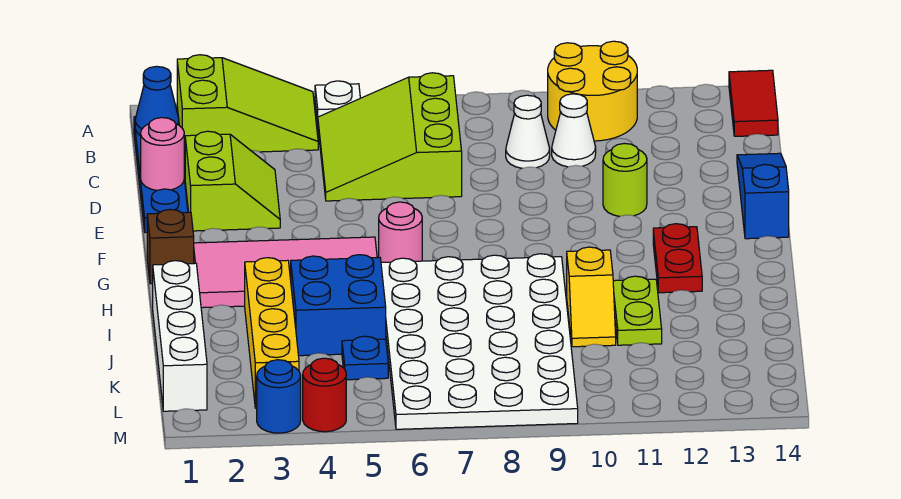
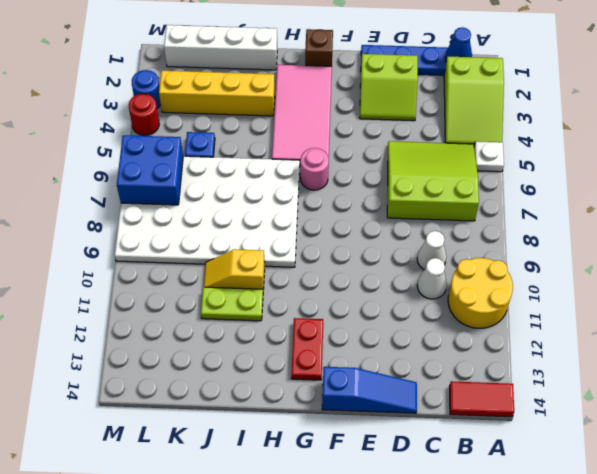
pink round brick D1 level 2 -> none
lime round brick E11 level 1 -> none
red plate G12:H12 level 1 -> red plate G12:G13 level 1
blue brick I4:J5 level 1 -> blue brick L6:M7 level 2

